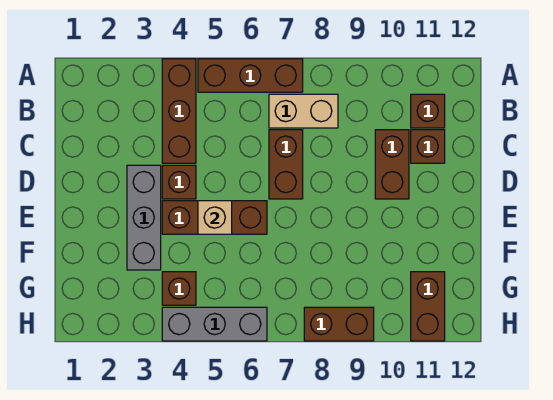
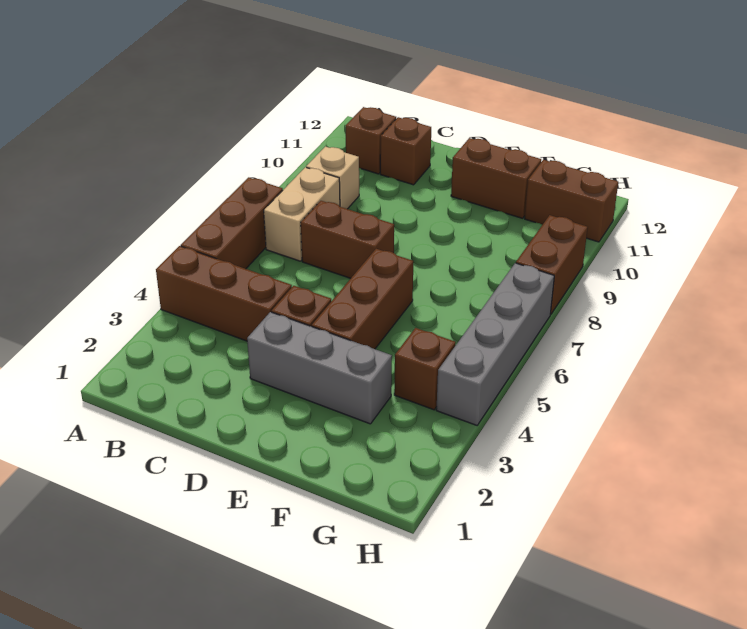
brown brick C10:D10 level 1 -> brown brick E11:F11 level 1
tan brick E5 level 2 -> tan brick B9 level 1
grey brick H4:H6 level 1 -> grey brick H4:H7 level 1

